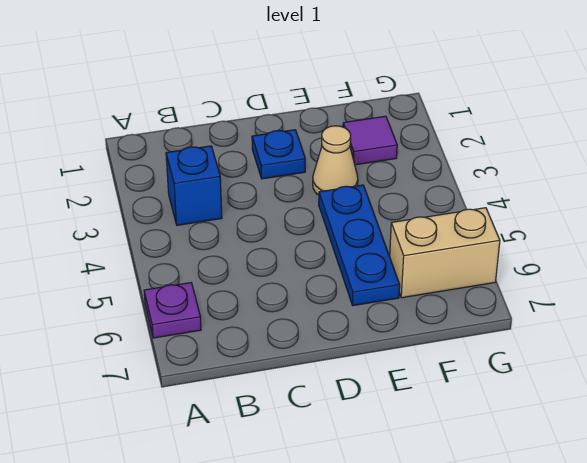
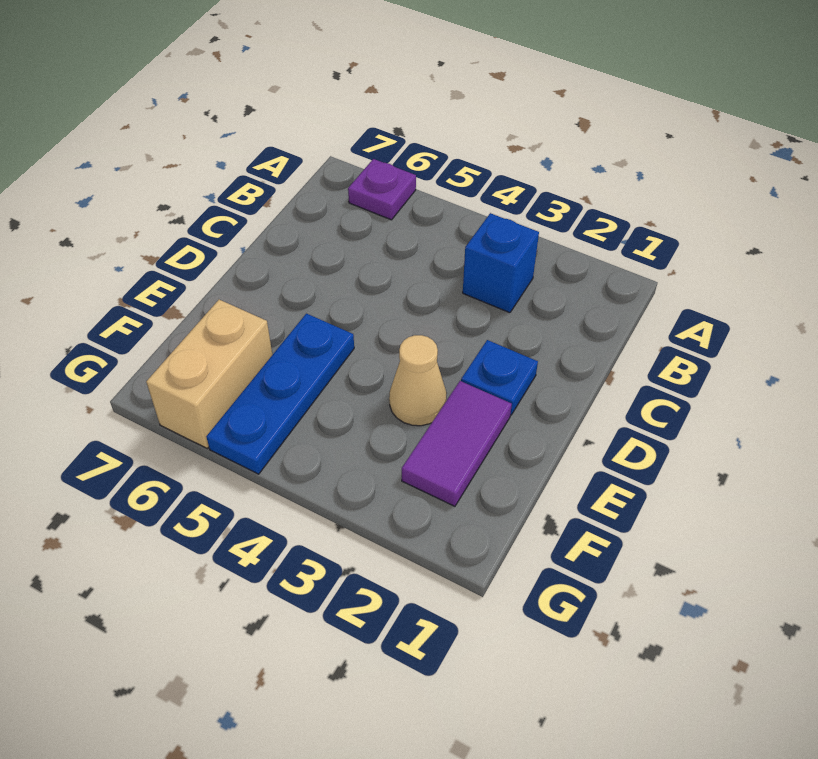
blue plate E4:E6 level 1 -> blue plate E5:G5 level 1
purple tile F2 level 1 -> purple tile E2:F2 level 1

